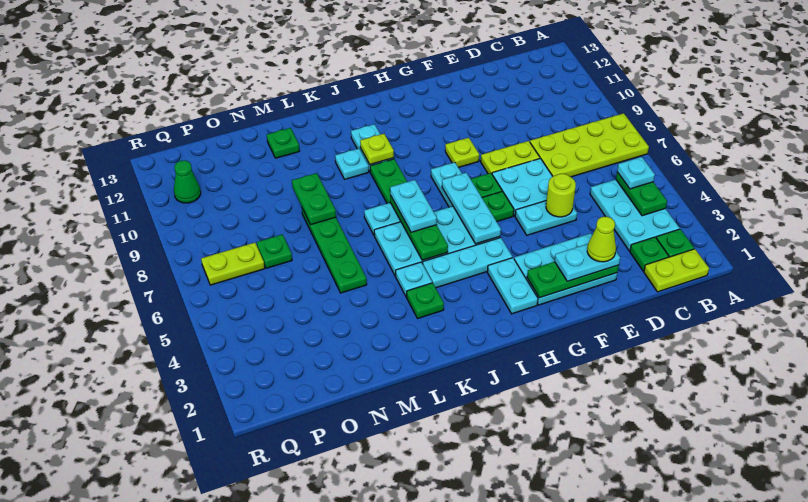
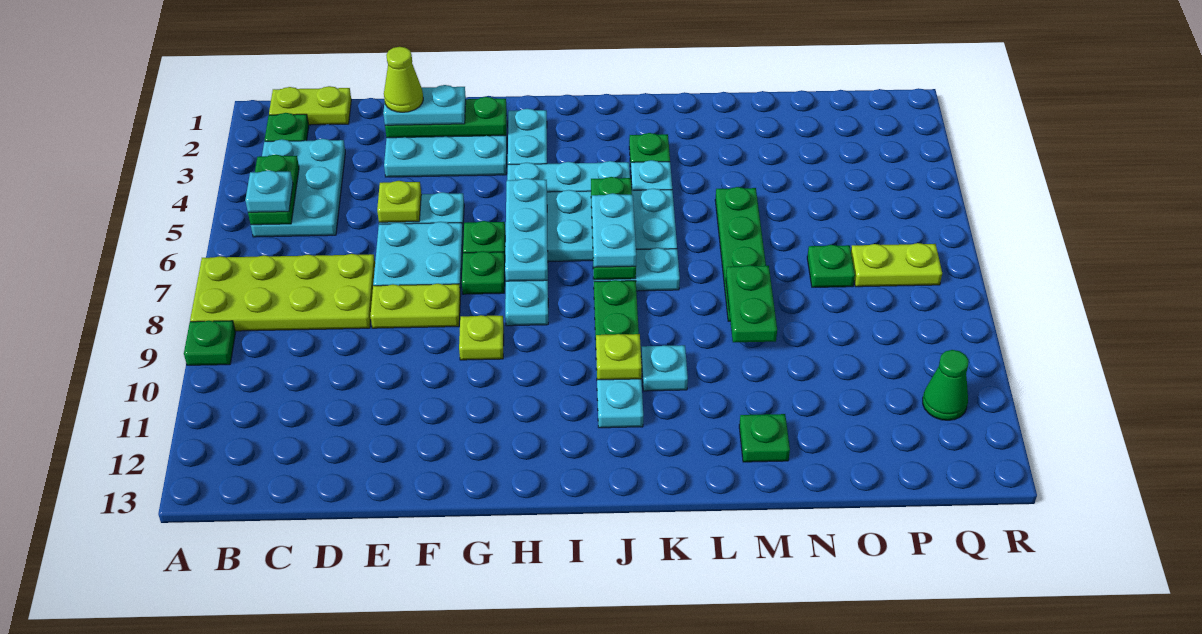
green plate C2 level 1 -> green plate A9 level 1
lime round brick E5 level 2 -> lime plate E5 level 2

